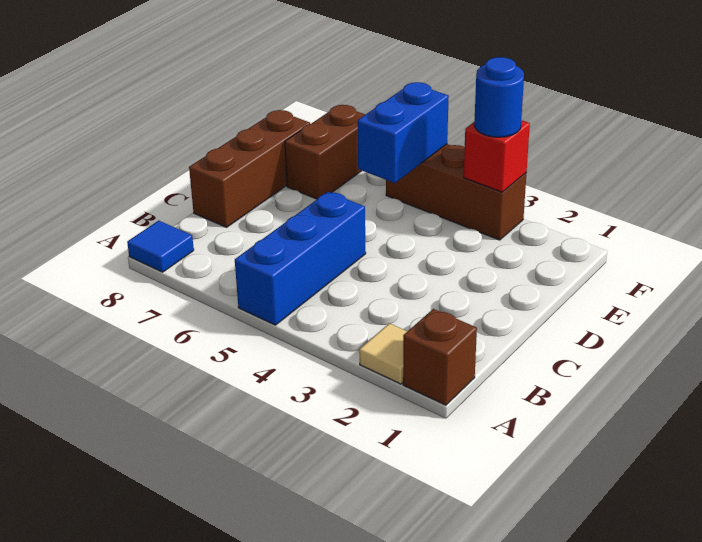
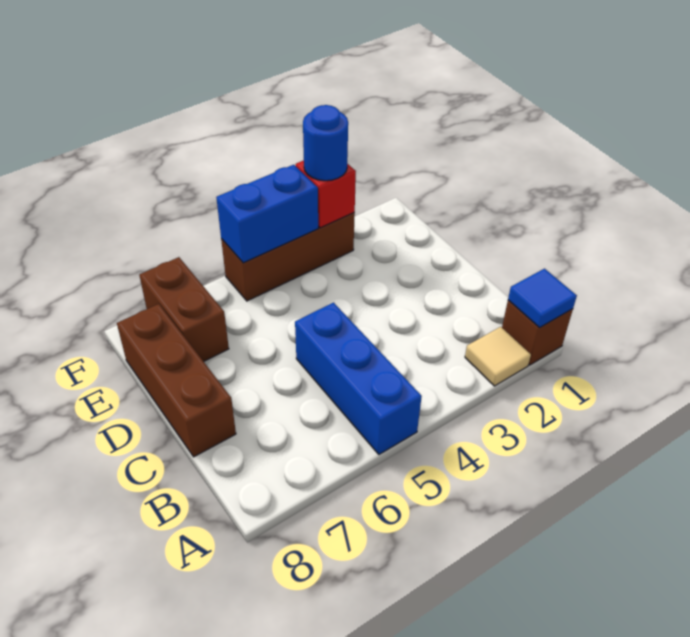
blue tile A8 level 1 -> blue tile A1 level 2
blue brick E5:F5 level 2 -> blue brick F4:F5 level 2

